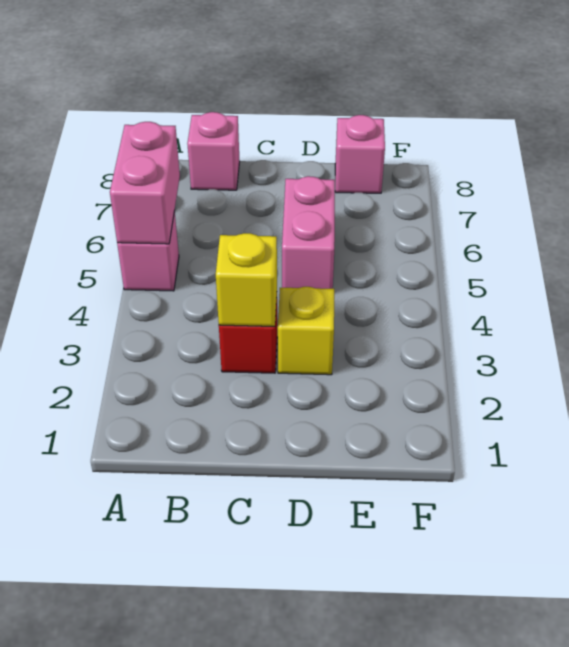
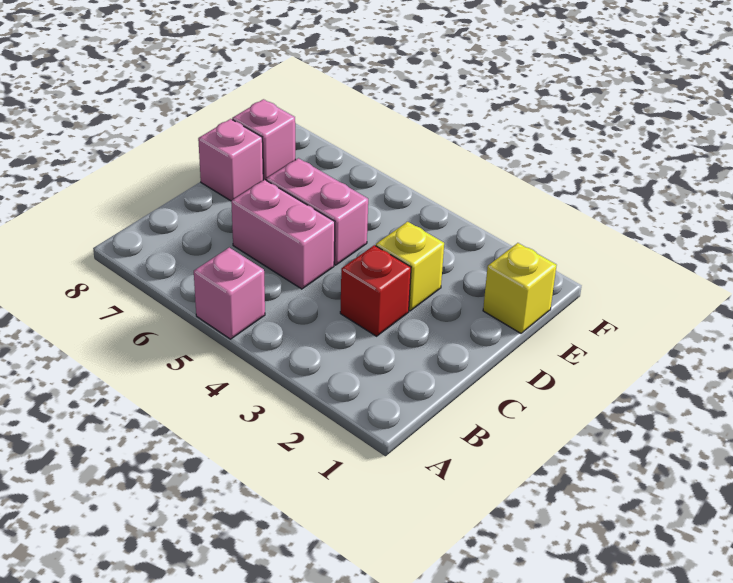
pink brick A5:A6 level 2 -> pink brick C5:C6 level 1
pink brick B8 level 1 -> pink brick D8 level 1
yellow brick C3 level 2 -> yellow brick E1 level 1

